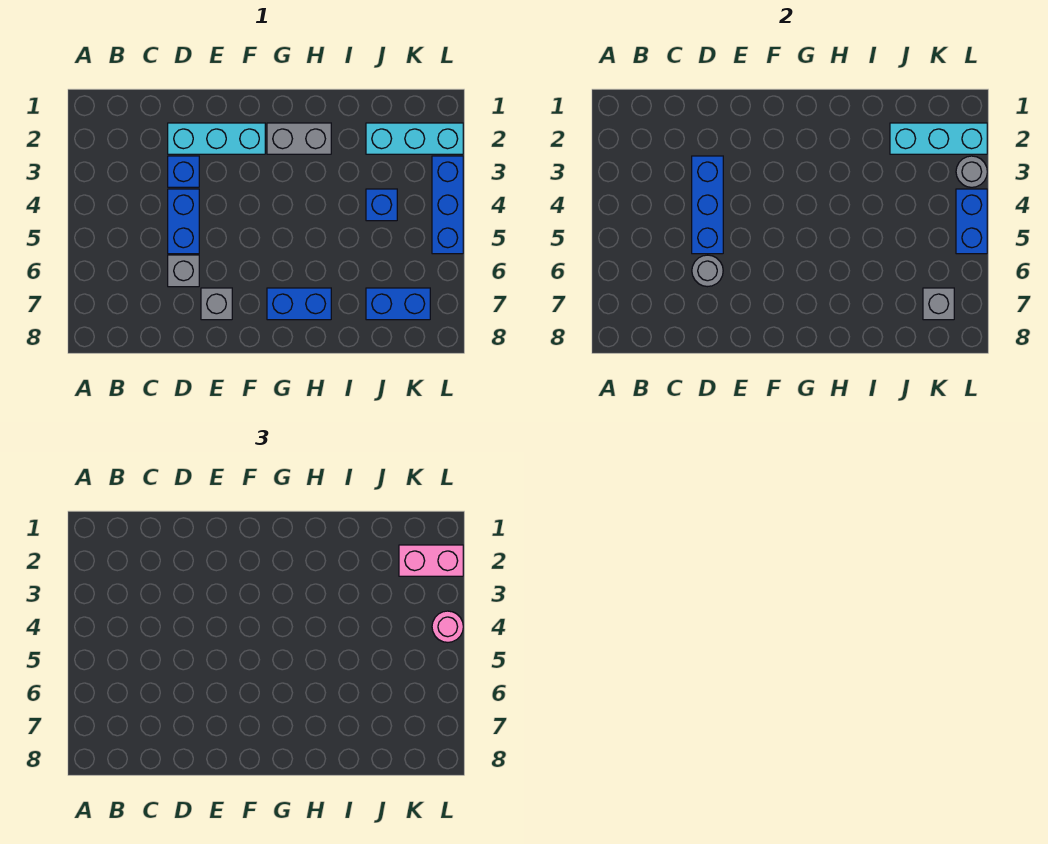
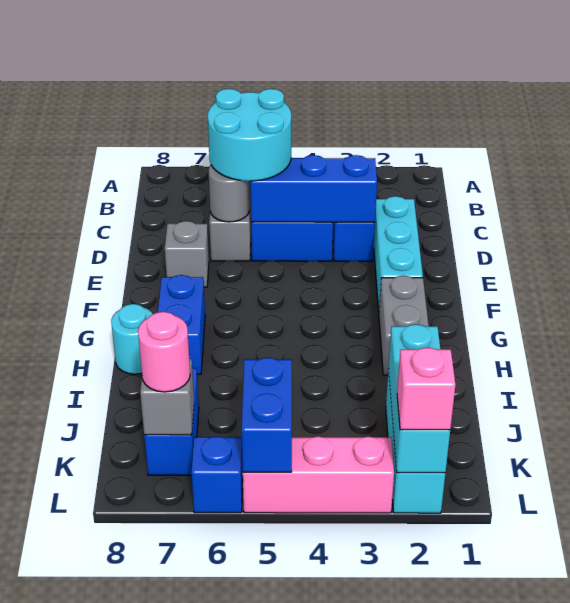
none -> cyan round brick C5:D6 level 3
none -> cyan round brick H8 level 1
blue brick J4 level 1 -> blue brick L6 level 1
pink brick K2:L2 level 3 -> pink brick L2 level 3
blue brick L3:L5 level 1 -> pink brick L3:L5 level 1
grey round brick L3 level 2 -> none
blue brick L4:L5 level 2 -> blue brick K5:L5 level 2
pink round brick L4 level 3 -> pink round brick K7 level 3

